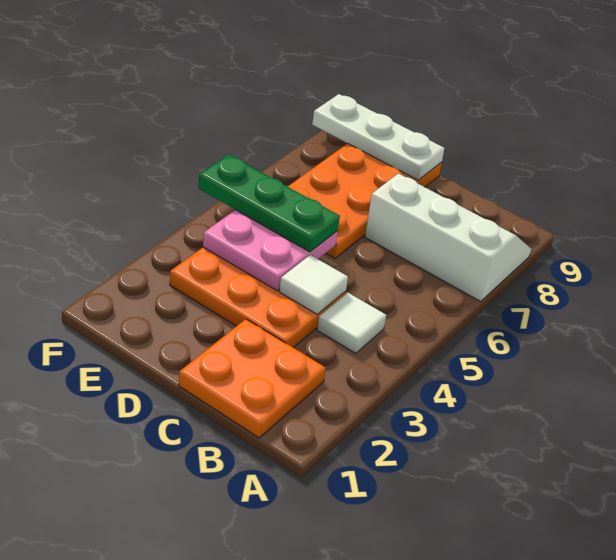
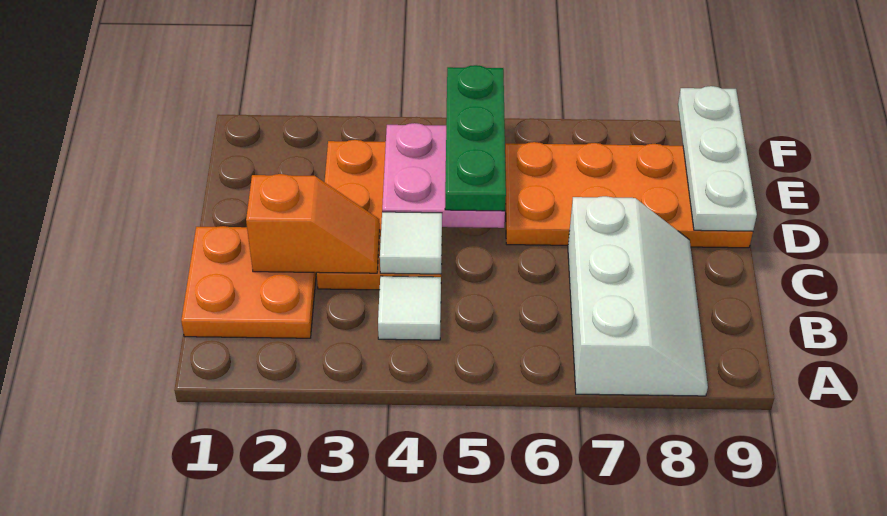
none -> orange slope C2:C3 level 2 top 2

